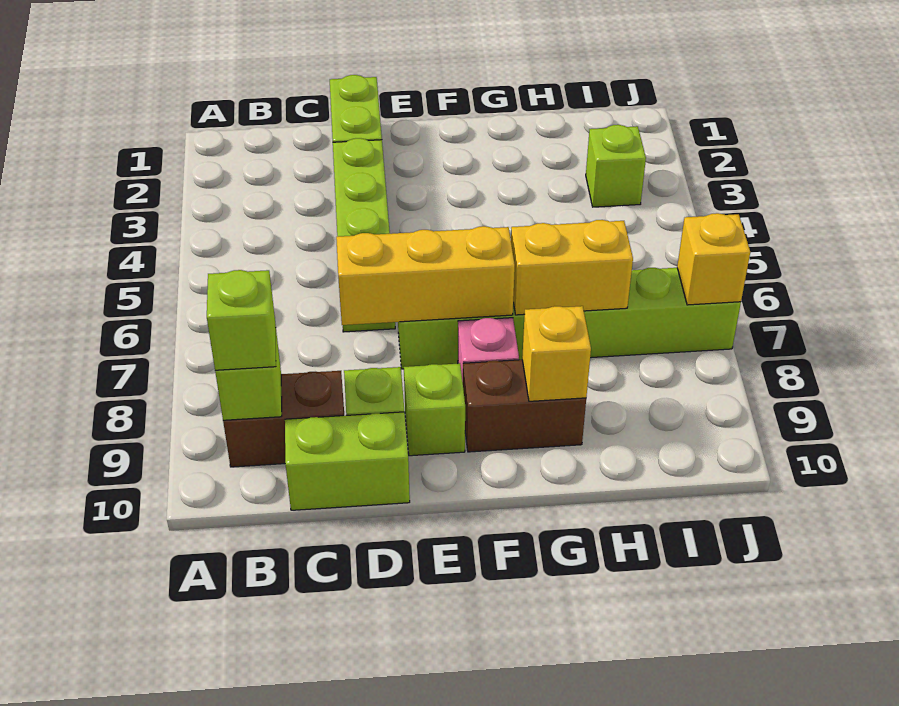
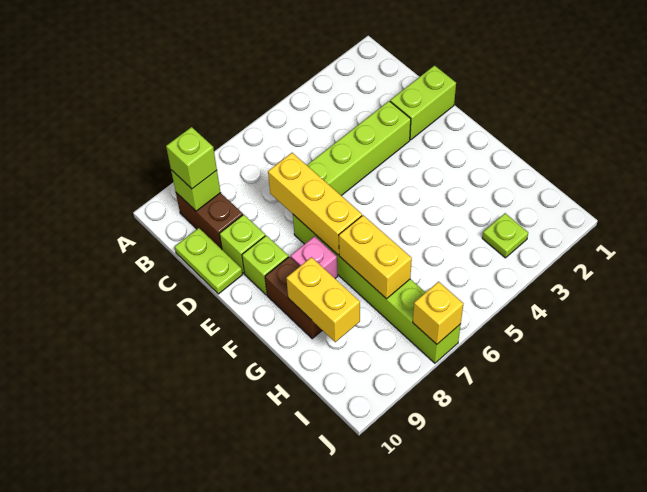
lime brick C10:D10 level 1 -> lime plate C10:D10 level 1
yellow brick G9 level 2 -> yellow brick G9:H9 level 2
lime brick I3 level 1 -> lime plate I3 level 1

